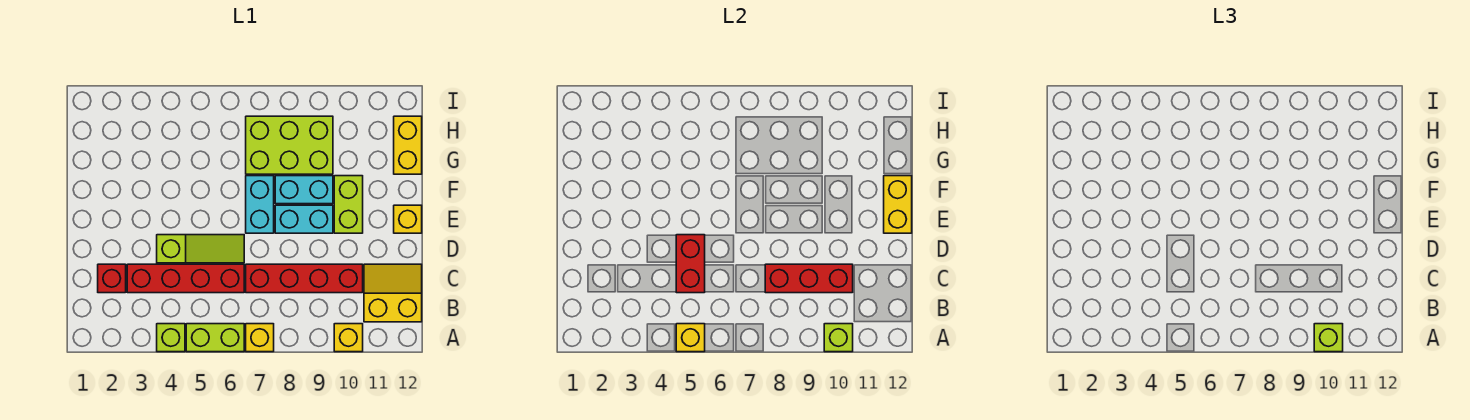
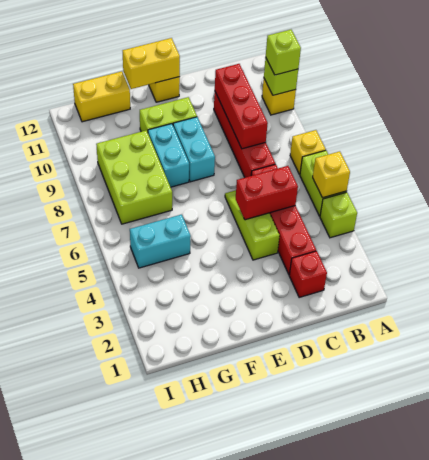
yellow slope B11:C12 level 1 top B -> none
cyan brick E7:F7 level 1 -> cyan brick G5:H5 level 1

